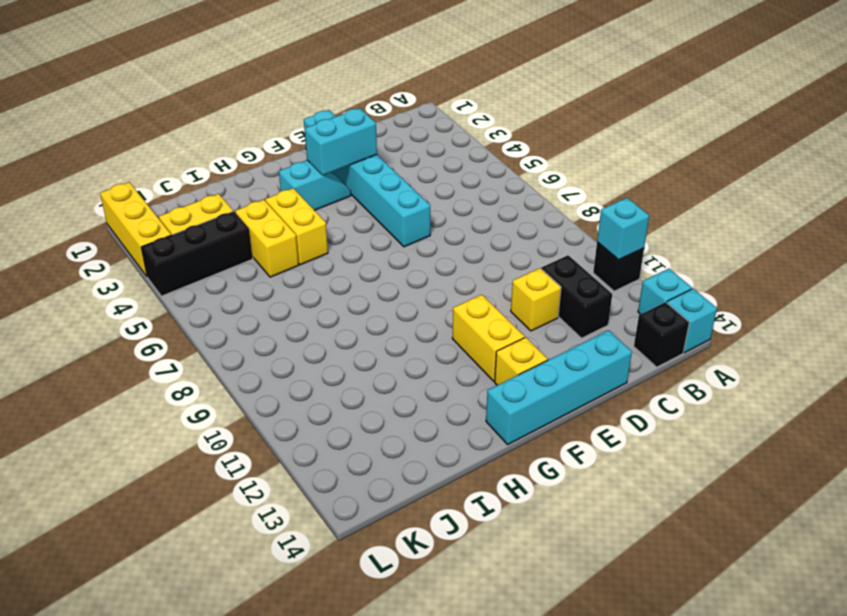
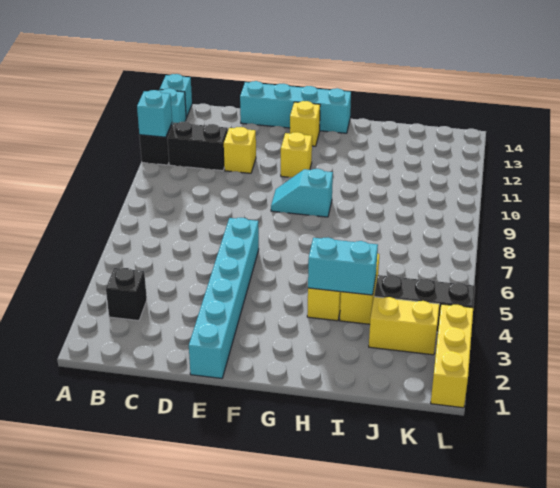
black brick B14 level 1 -> black brick B3 level 1
black brick C11:C12 level 1 -> black brick B11:C11 level 1
cyan brick E3:F3 level 2 -> cyan brick H4:I4 level 2
cyan slope F3:G3 level 1 top G -> cyan slope F9:G9 level 1 top G
yellow brick F11:F12 level 1 -> yellow brick F11 level 1

